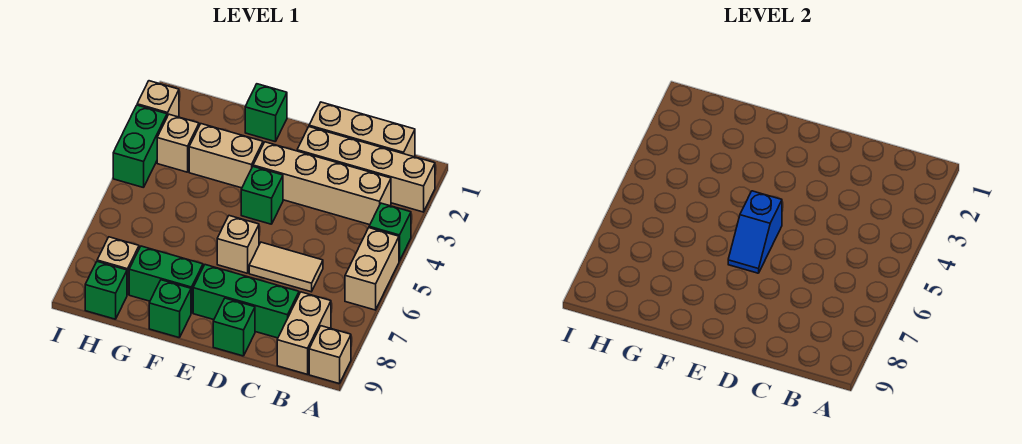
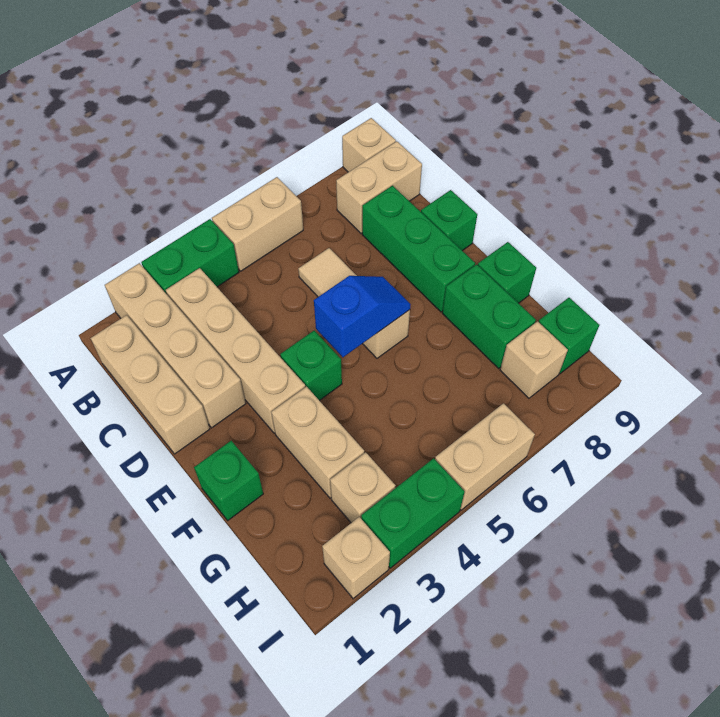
green brick A4 level 1 -> green brick A3:A4 level 1
none -> tan brick I5:I6 level 1

